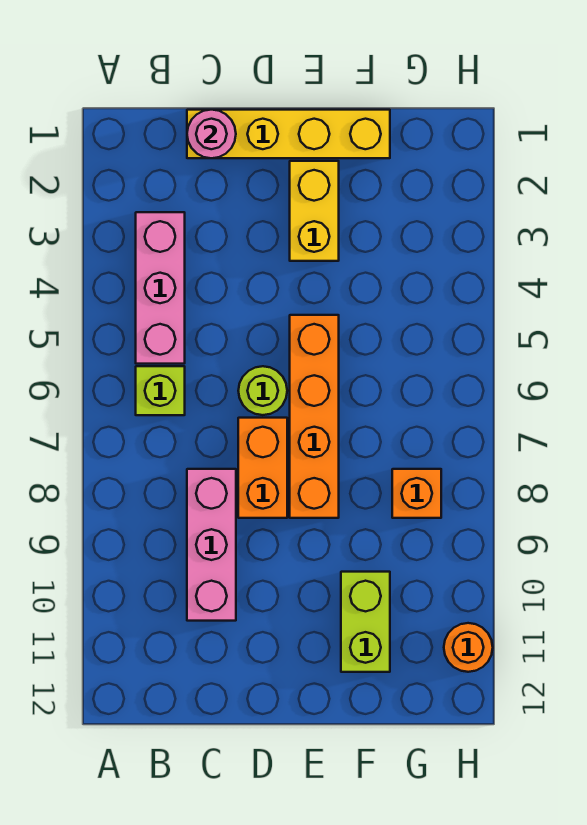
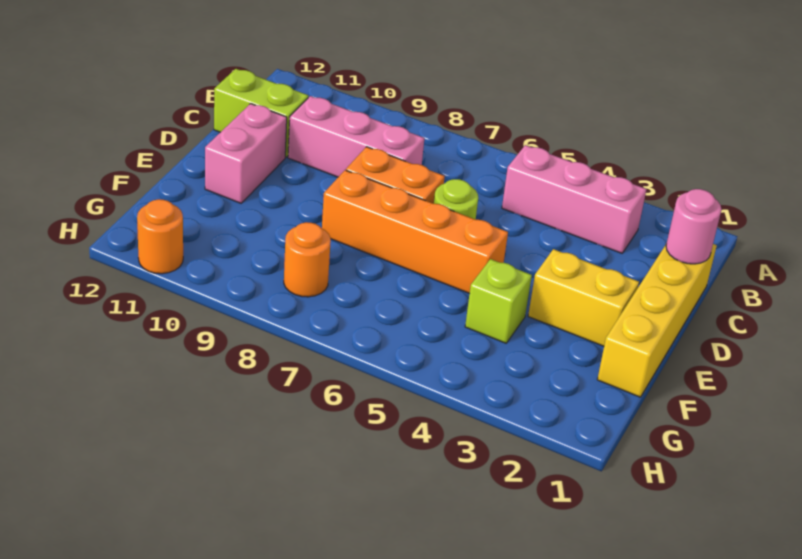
lime brick B6 level 1 -> lime brick F4 level 1
none -> pink brick D11:E11 level 1
lime brick F10:F11 level 1 -> lime brick C11:C12 level 1
orange brick G8 level 1 -> orange round brick G8 level 1

